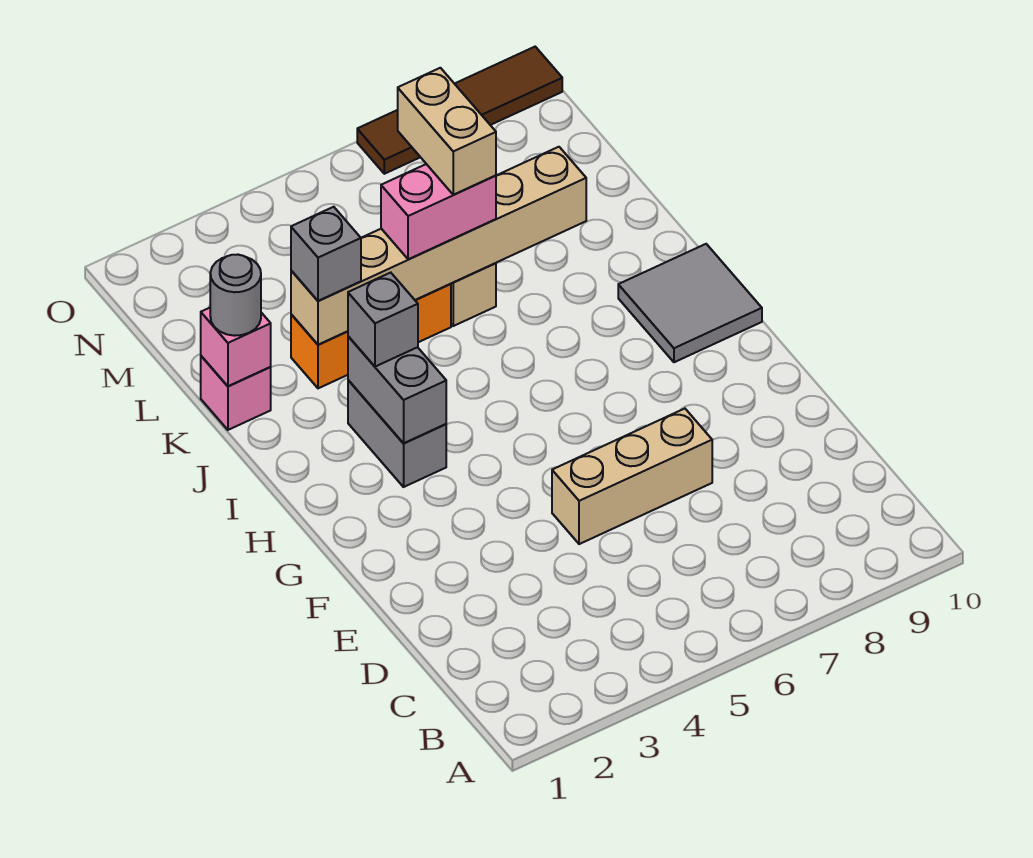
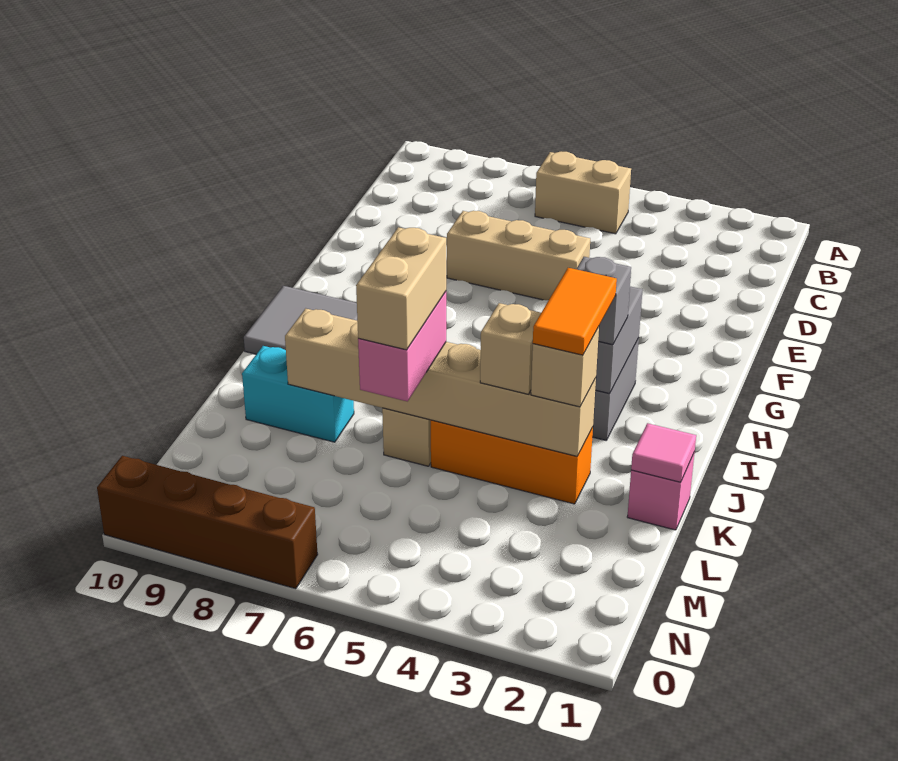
none -> tan brick B5:B6 level 1
none -> orange tile J3:K3 level 4
pink brick K1 level 2 -> pink tile K1 level 2
grey round brick K1 level 3 -> none
grey brick K3 level 3 -> tan brick K3 level 3
none -> tan brick K4 level 3
pink brick K5:K6 level 3 -> pink brick K6:L6 level 3
none -> cyan brick K8:K9 level 1
brown tile O7:O10 level 1 -> brown brick O7:O10 level 1

